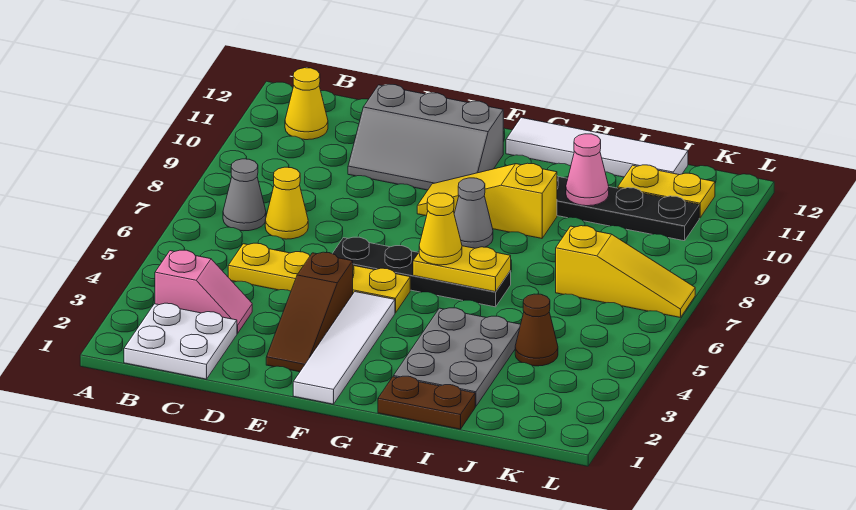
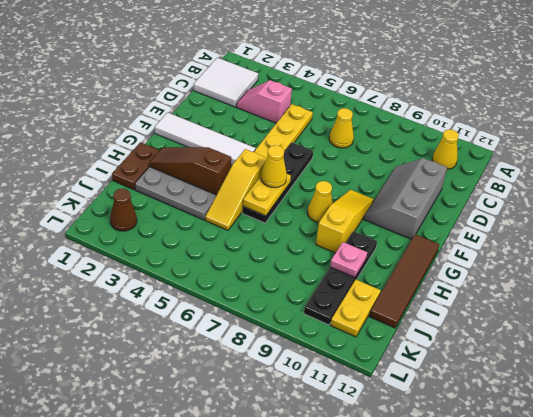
white plate B1:C2 level 1 -> white tile B1:C2 level 1
pink slope B3:C3 level 1 top B -> pink slope C3:C4 level 1 top 4
grey cone B7 level 1 -> none
brown slope E2:E4 level 1 top 4 -> brown slope H2:H4 level 2 top 4
grey cone G8 level 1 -> yellow cone G8 level 1
white tile G12:J12 level 1 -> brown tile G12:J12 level 1
pink cone I10 level 2 -> pink plate I10 level 2
brown cone J4 level 1 -> brown cone K2 level 1
yellow slope J7:L7 level 1 top J -> yellow slope G5:I5 level 1 top G

